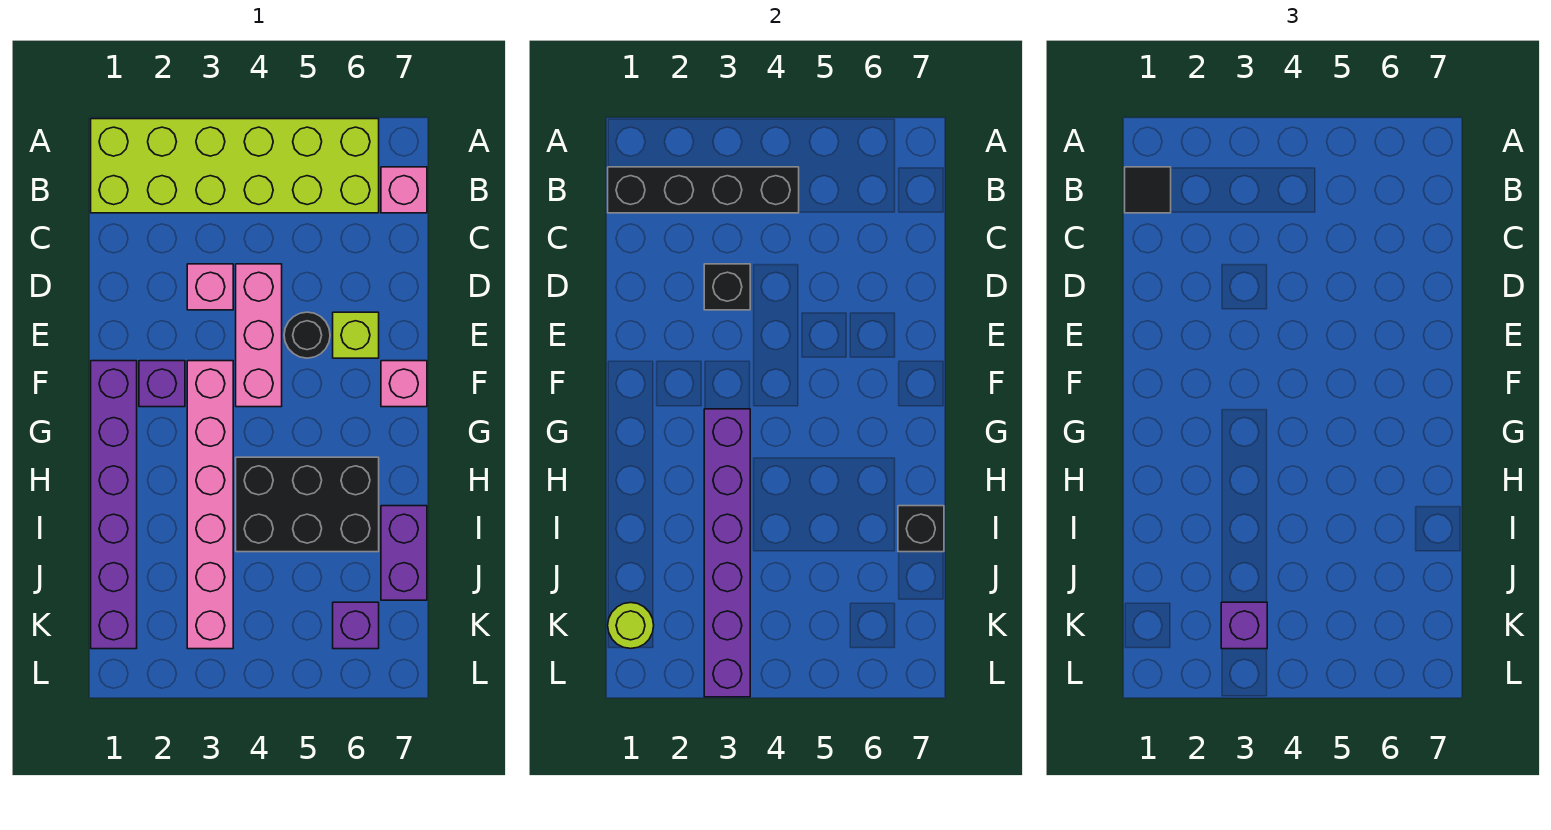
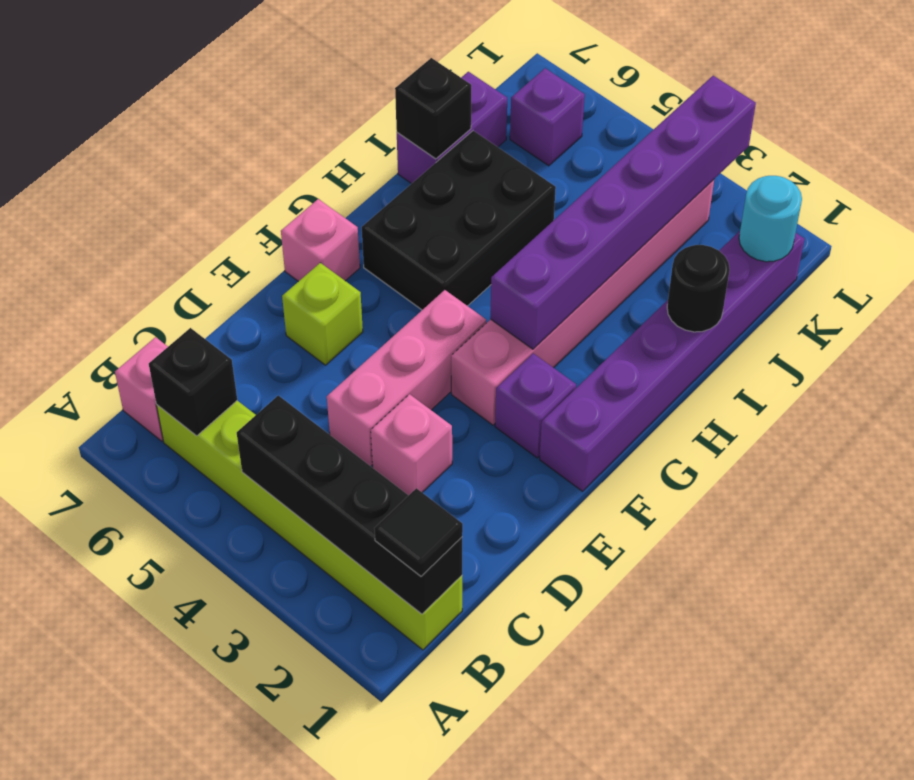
lime brick A1:B6 level 1 -> lime brick B1:B6 level 1
black brick D3 level 2 -> black brick B6 level 2
black round brick E5 level 1 -> black round brick I1 level 2
black brick H4:I6 level 1 -> black brick G5:I6 level 1
lime round brick K1 level 2 -> cyan round brick K1 level 2
purple brick K3 level 3 -> none

